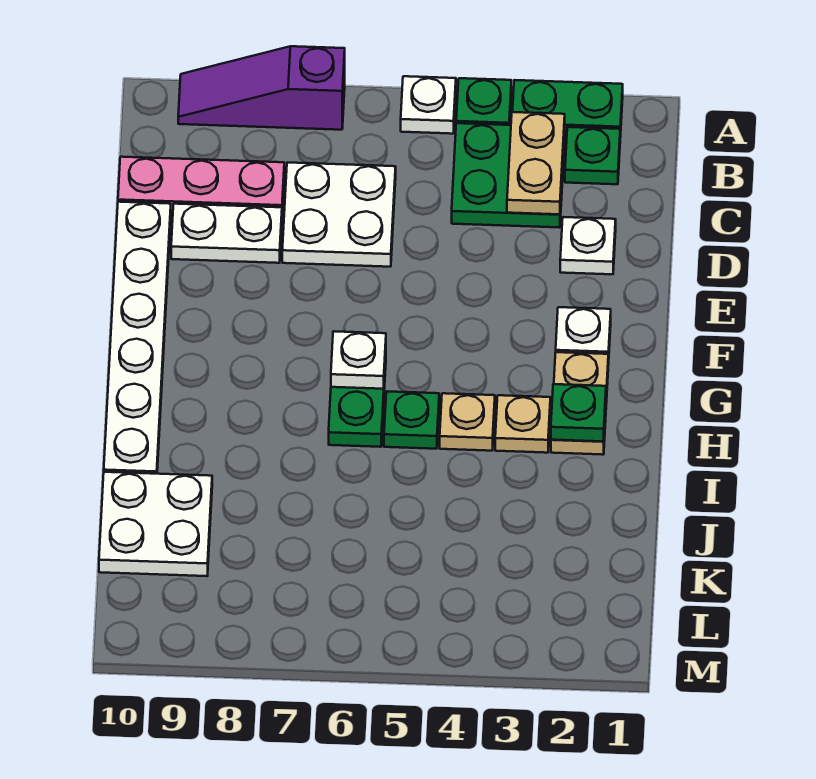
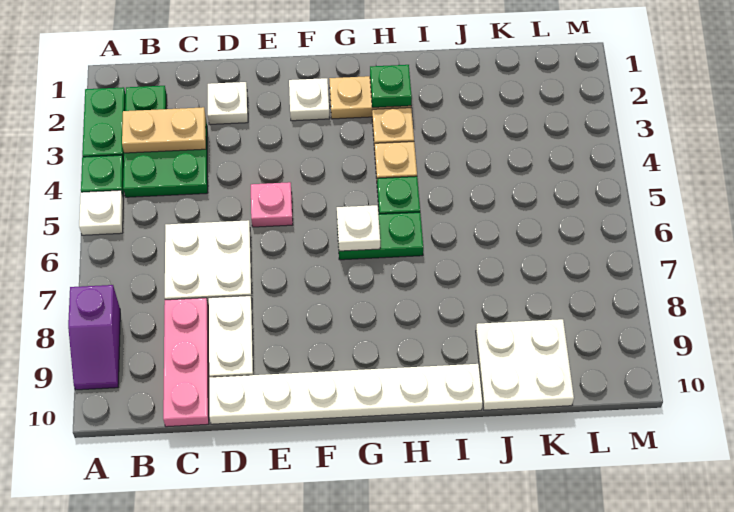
purple slope A7:A9 level 1 top 7 -> purple slope A8:A9 level 1 top 8
none -> pink plate E5 level 1

